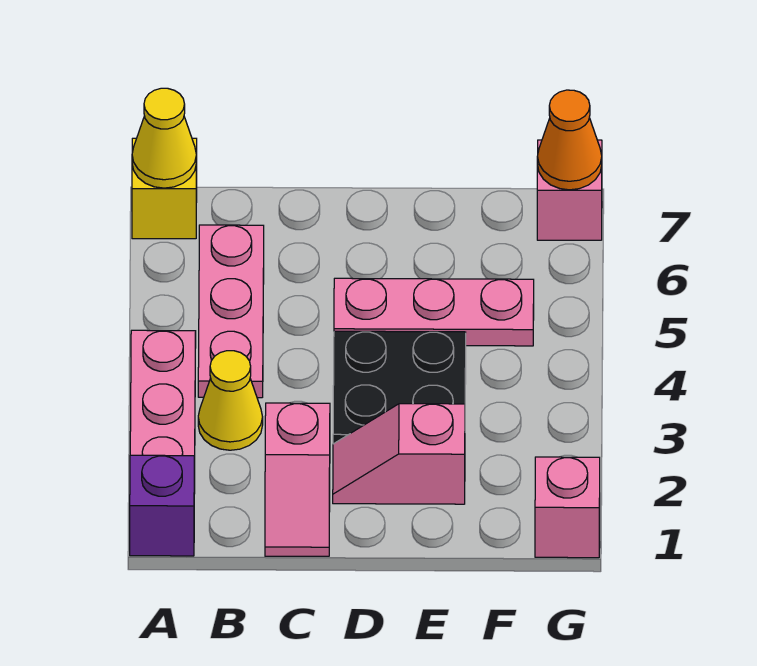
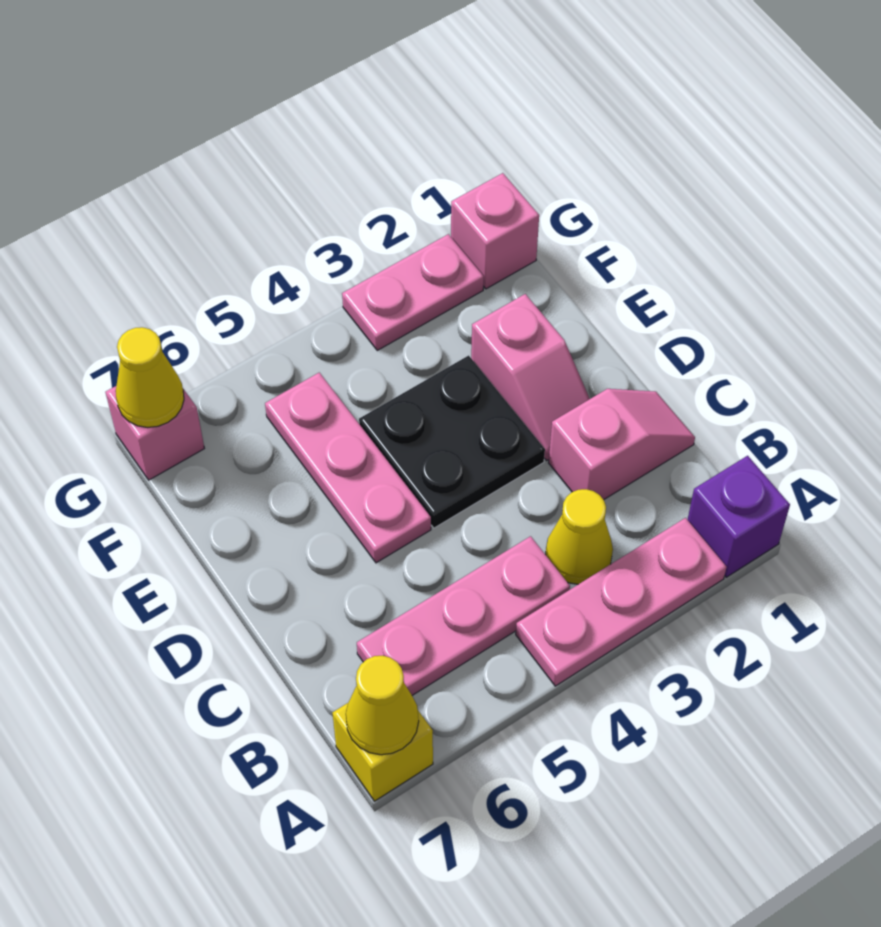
none -> pink plate G2:G3 level 1
orange cone G7 level 2 -> yellow cone G7 level 2

